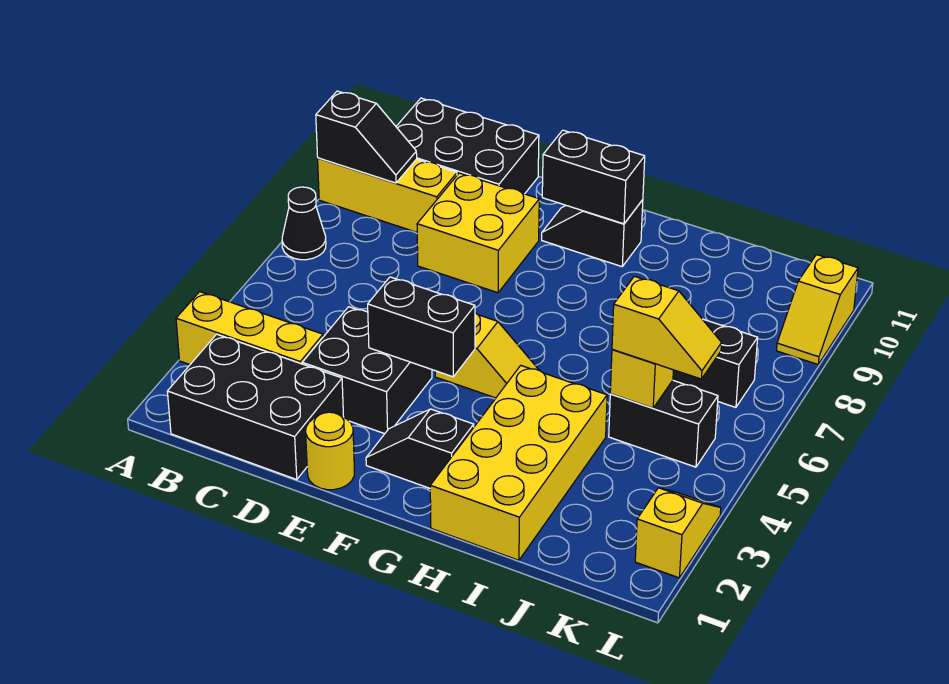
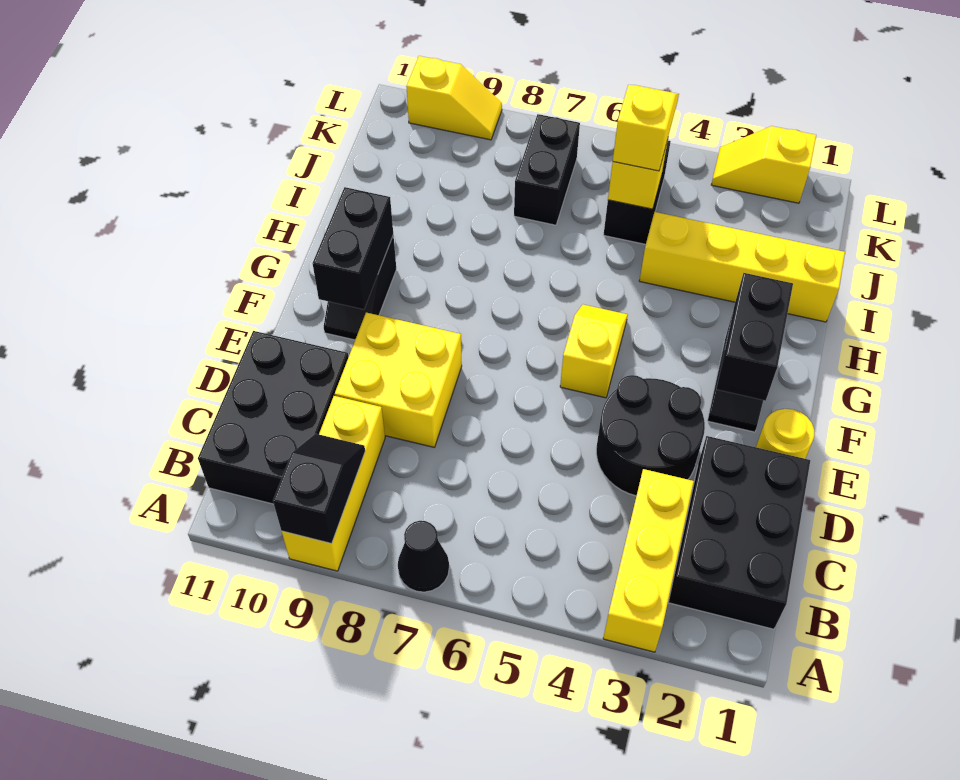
black brick D3:E4 level 1 -> black round brick D3:E4 level 1
black brick E4:F4 level 2 -> black brick F2:G2 level 2
yellow brick H1:I4 level 1 -> yellow brick I1:I4 level 1

